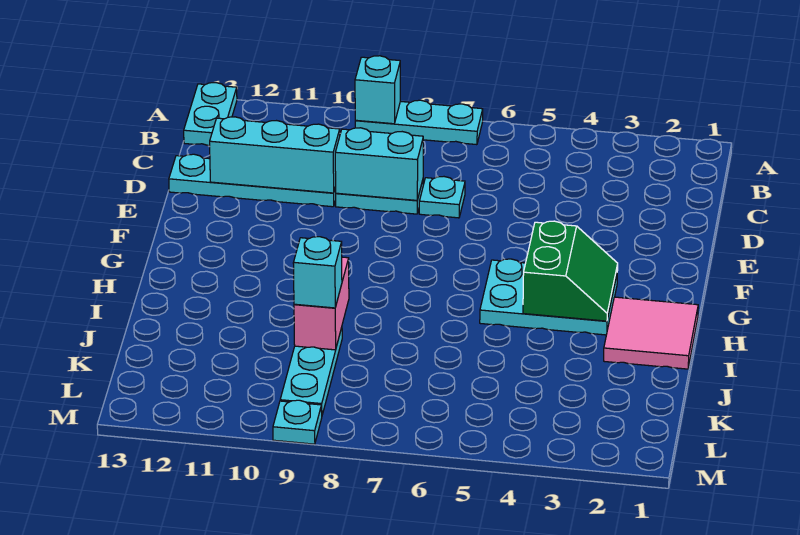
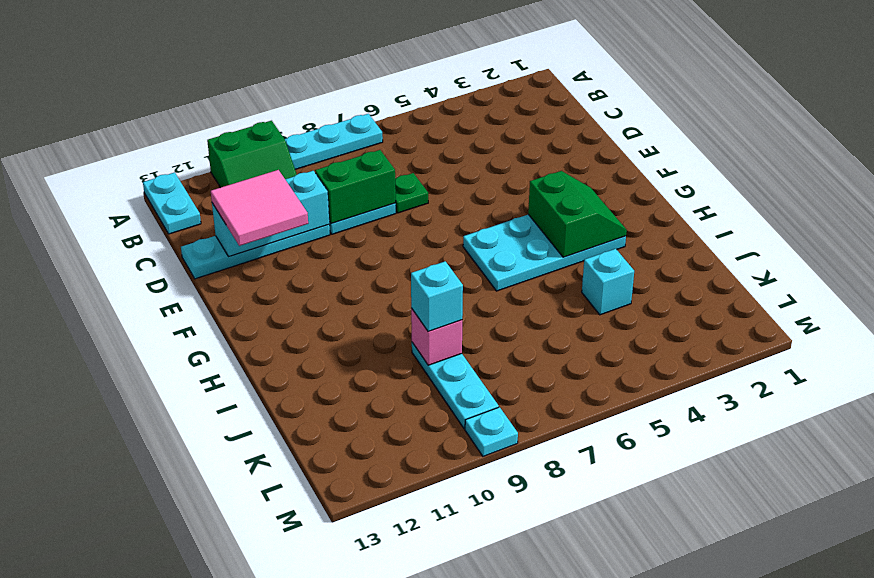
cyan brick A9 level 2 -> cyan brick J4 level 1
none -> green slope A10:B11 level 1 top A
cyan plate D7 level 1 -> green plate D7 level 1
cyan brick D8:D9 level 2 -> green brick D8:D9 level 2
cyan plate G3:H5 level 1 -> cyan plate G3:H6 level 1
pink tile H1:I2 level 1 -> pink tile D11:E12 level 3
pink brick I9:J9 level 2 -> pink brick J9 level 2

